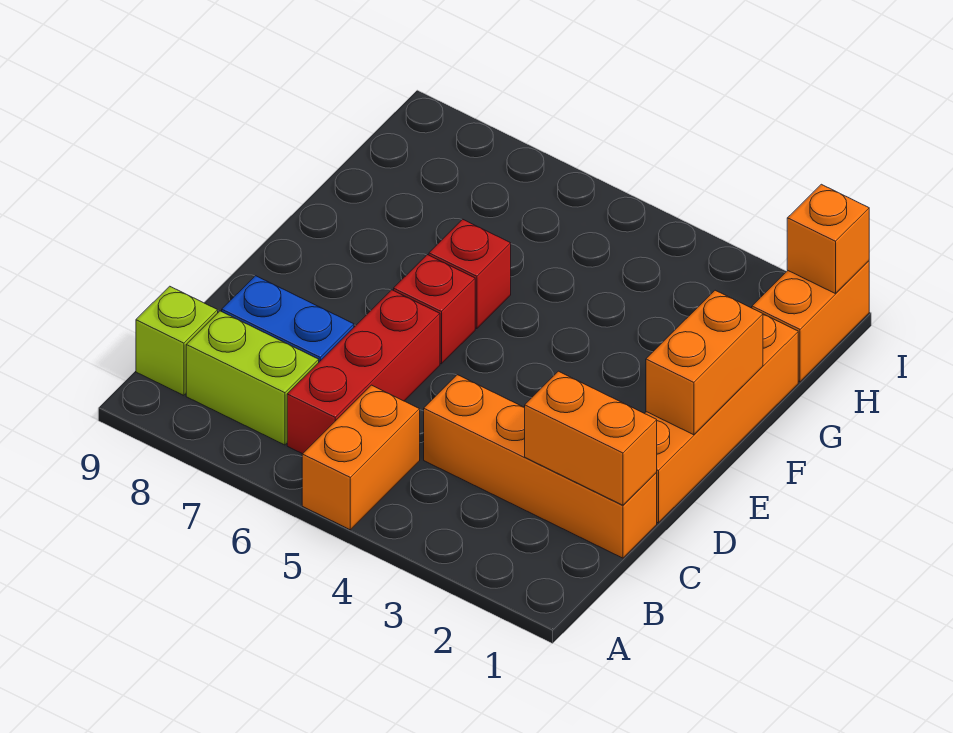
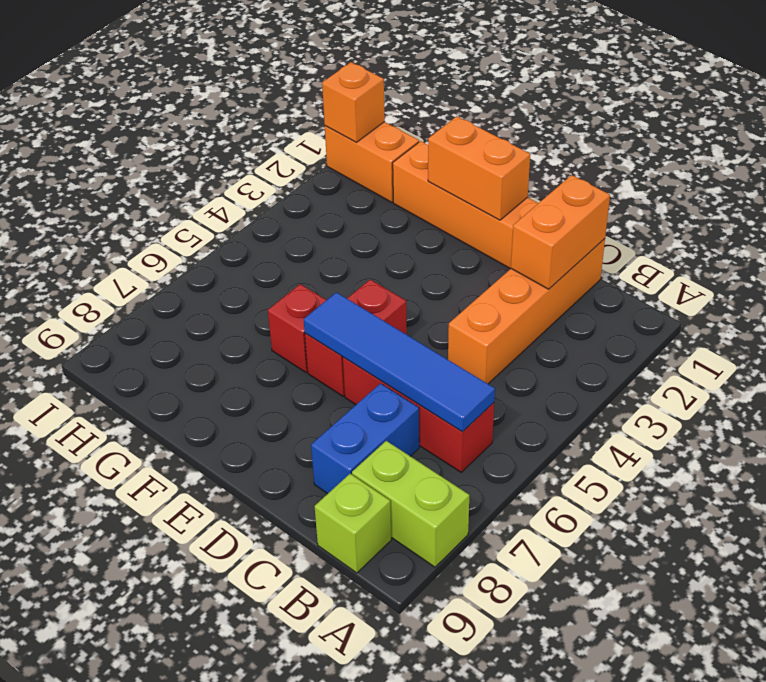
orange brick A5:B5 level 1 -> none
none -> blue tile B6:E6 level 2
lime brick B7:B8 level 1 -> lime brick A8:B8 level 1
red brick E6 level 1 -> red brick E5:E6 level 1

